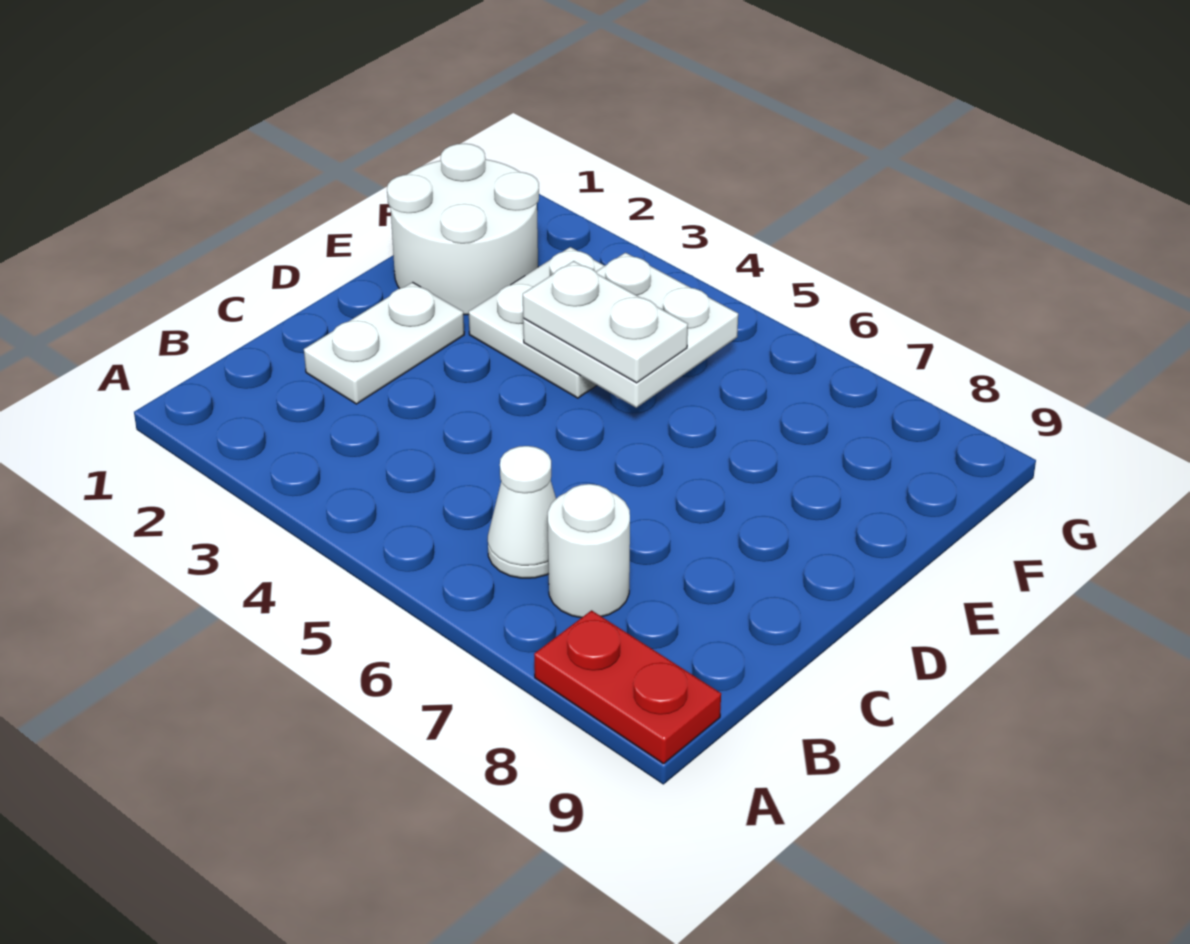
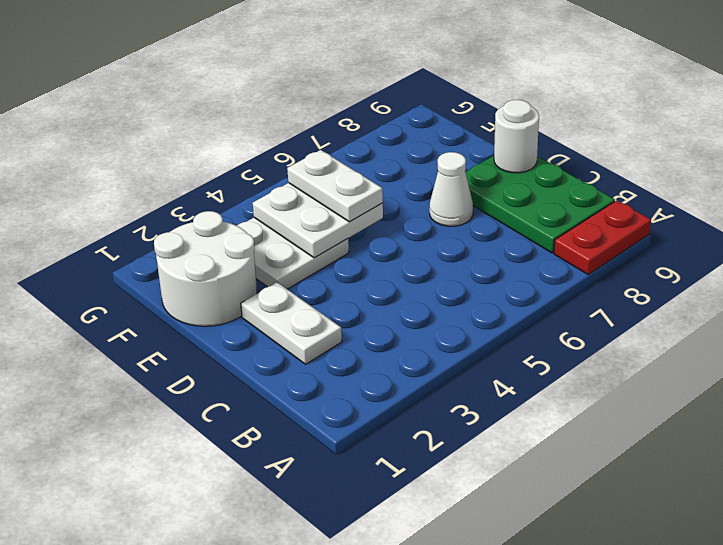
white cone B6 level 1 -> white cone D7 level 1
white round brick B7 level 1 -> white round brick D9 level 2
none -> green plate B8:D9 level 1
white plate E4:E5 level 3 -> white plate E5:F5 level 3

